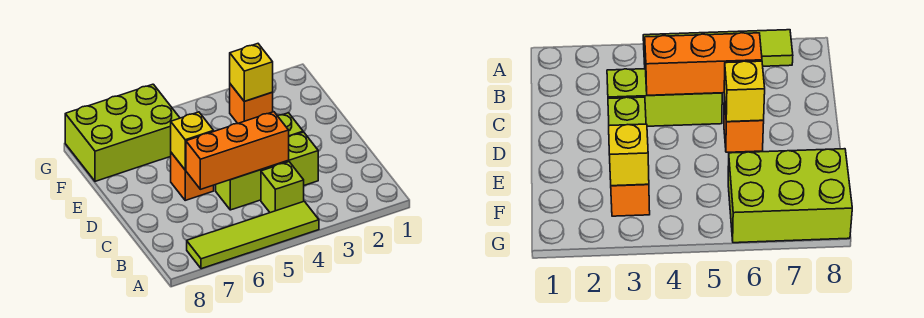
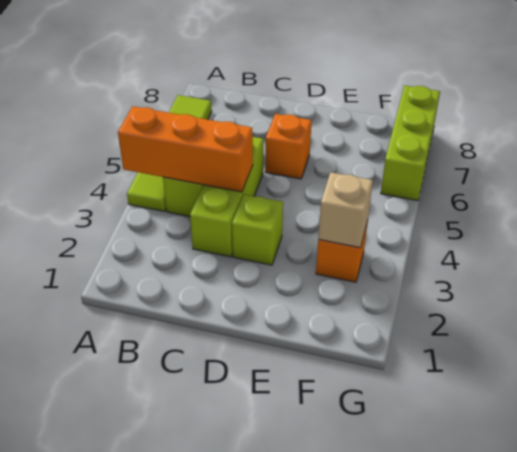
orange brick C4:C6 level 2 -> orange brick A4:C4 level 2
yellow brick D6 level 2 -> none
yellow brick F3 level 2 -> tan brick F3 level 2
lime brick F6:G8 level 1 -> lime brick G6:G8 level 1

